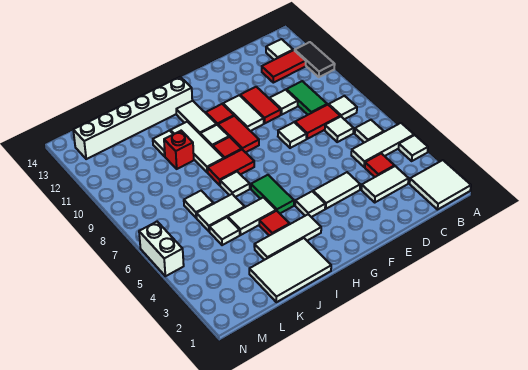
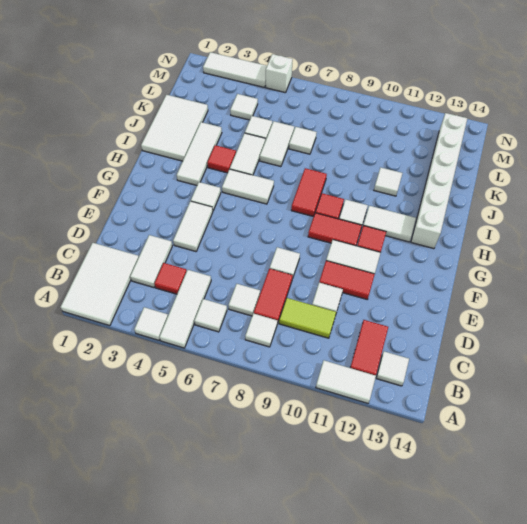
white tile A1:B2 level 1 -> white tile A1:C2 level 1
black tile A11:A12 level 1 -> white tile A11:A12 level 1
green tile C9:C10 level 1 -> lime tile C9:C10 level 1
green tile H5:H6 level 1 -> white tile H5:H6 level 1
white tile I7 level 1 -> white tile L4 level 1
white tile I9:I11 level 1 -> white tile N2:N4 level 1
red brick J10 level 1 -> none
white brick N5:N6 level 1 -> white brick N5 level 1

